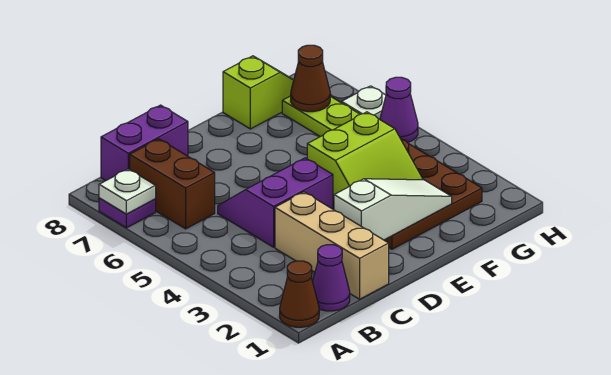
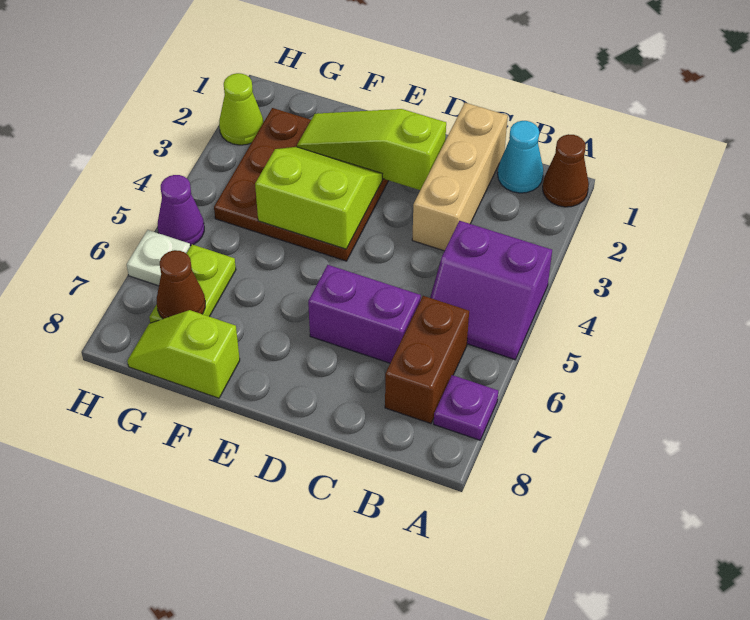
white plate A7 level 2 -> none
purple cone B1 level 1 -> cyan cone B1 level 1
purple brick B8:C8 level 1 -> purple brick C6:D6 level 1
purple slope C4:D5 level 1 top 4 -> purple slope A4:B5 level 1 top 4
white slope D2:F2 level 2 top D -> lime slope D2:F2 level 2 top D
none -> lime cone H2 level 1

